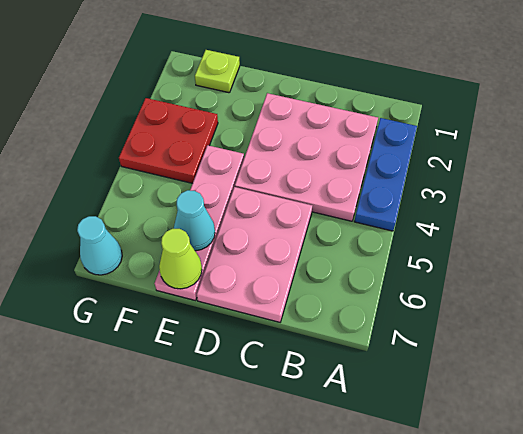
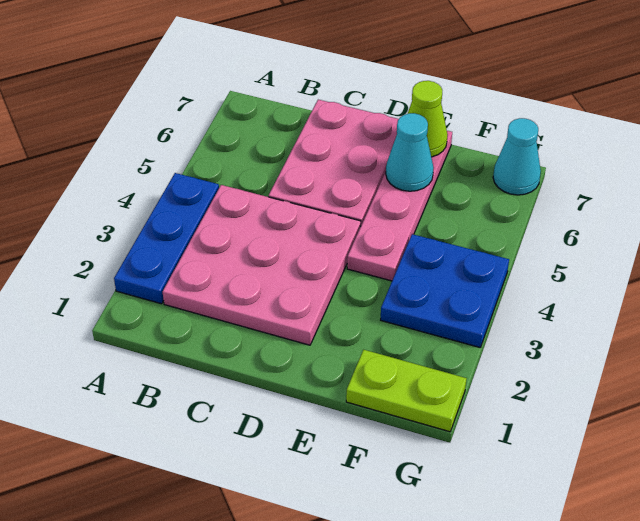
lime plate F1 level 1 -> lime plate F1:G1 level 1
red plate F3:G4 level 1 -> blue plate F3:G4 level 1

